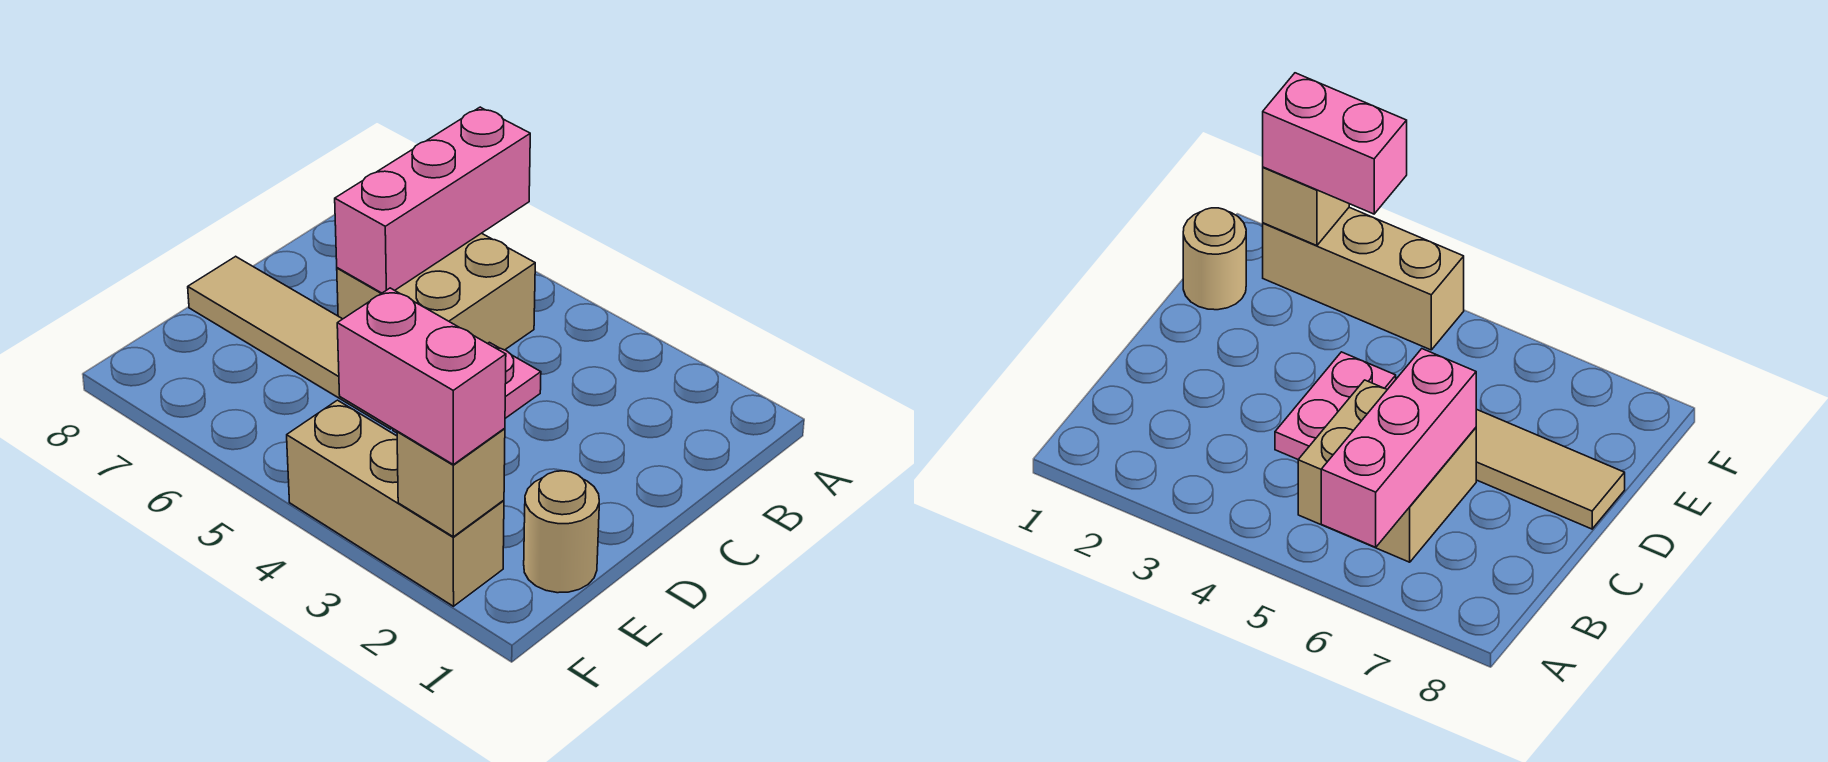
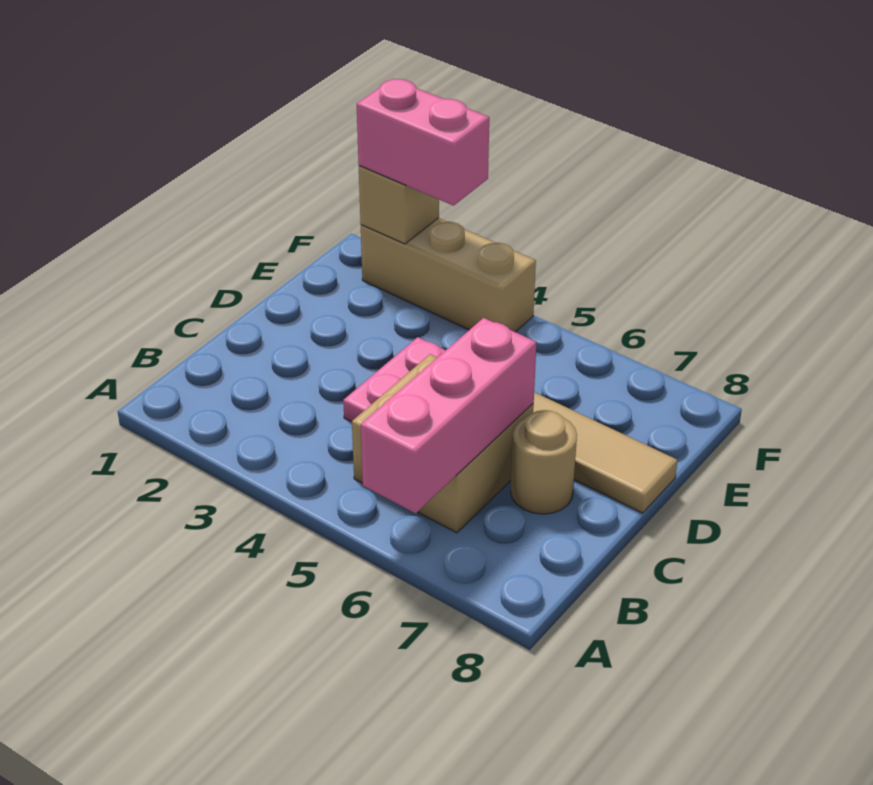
tan round brick E1 level 1 -> tan round brick C7 level 1

